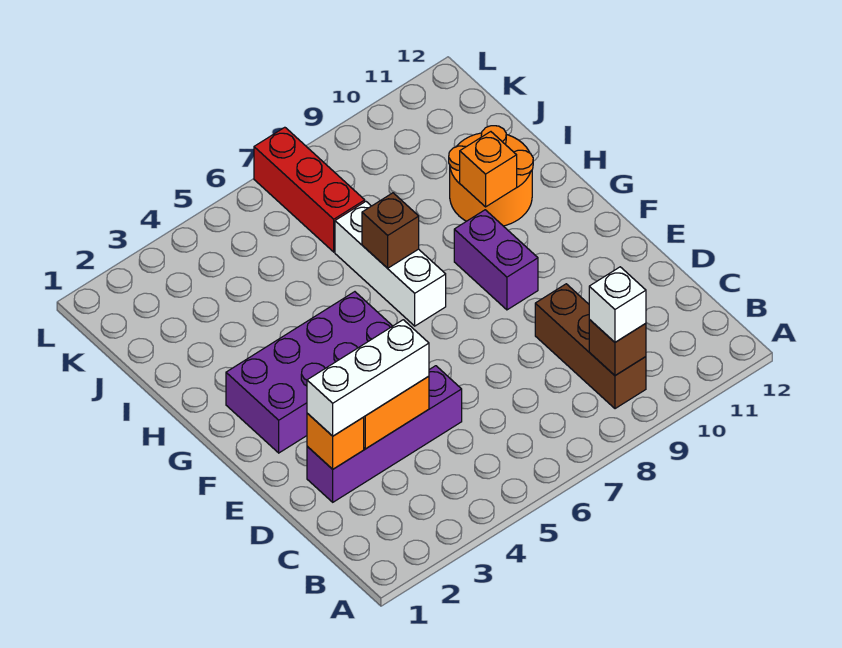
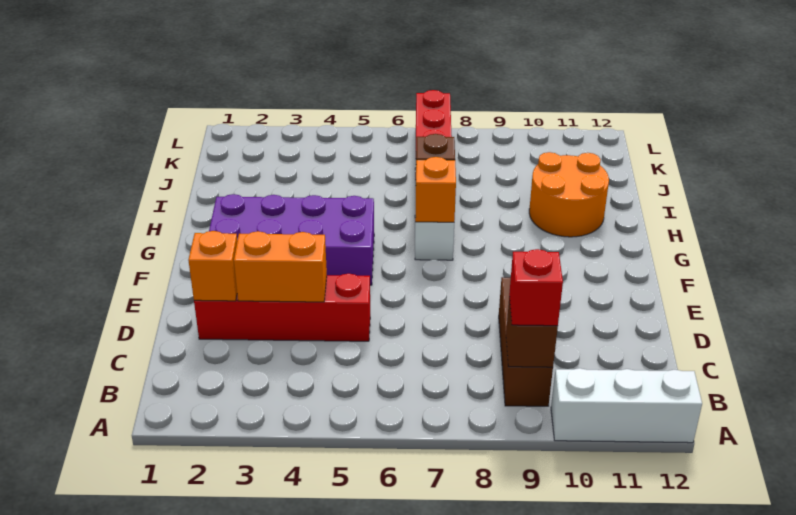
white brick B9 level 3 -> red brick B9 level 3
purple brick D2:D5 level 1 -> red brick D2:D5 level 1
white brick D2:D4 level 3 -> white brick A10:A12 level 1
purple brick F9:G9 level 1 -> none
orange brick H10 level 2 -> orange brick G7 level 2

